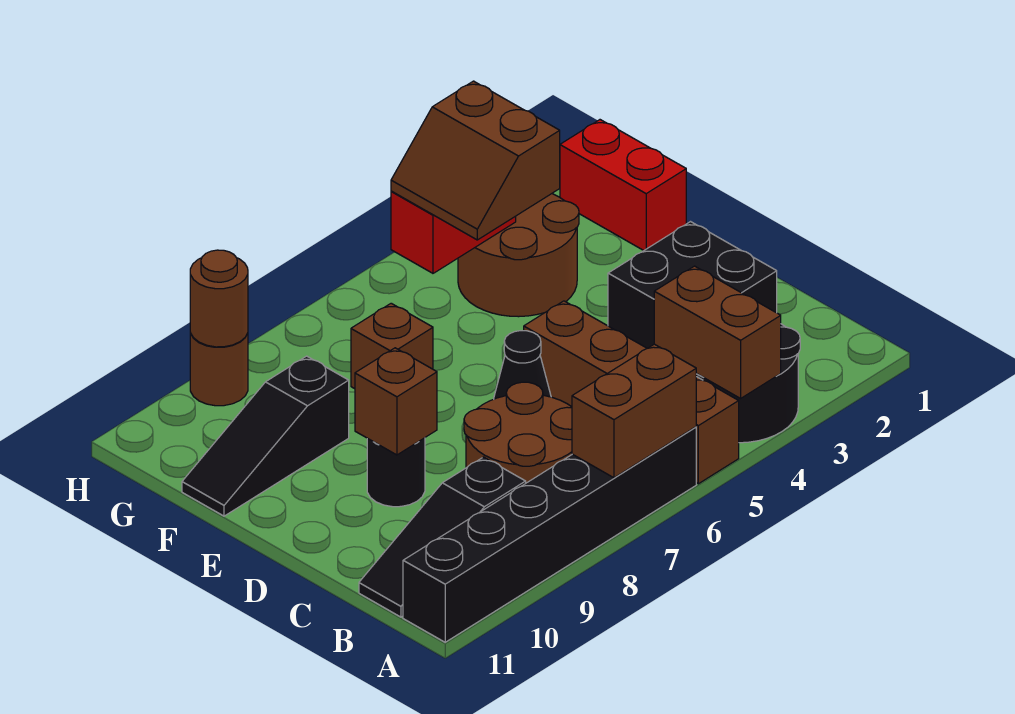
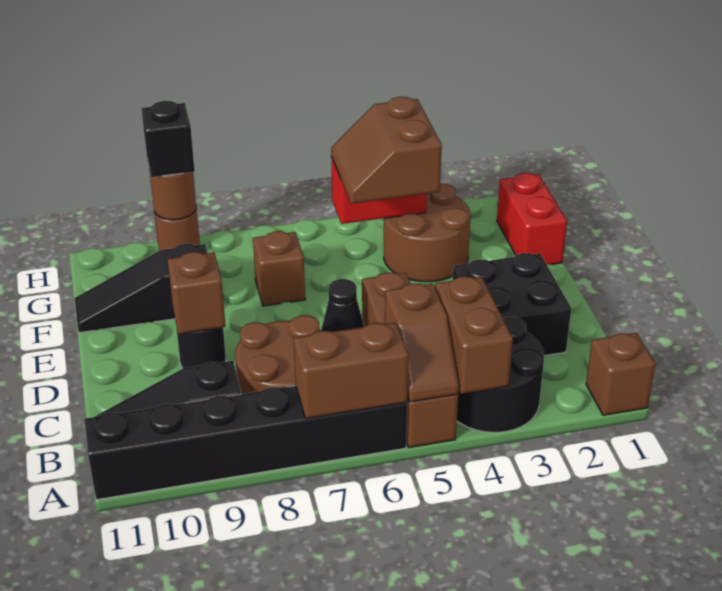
none -> brown brick A1 level 1
none -> brown slope A5:B5 level 2 top B
none -> black brick H9 level 3

